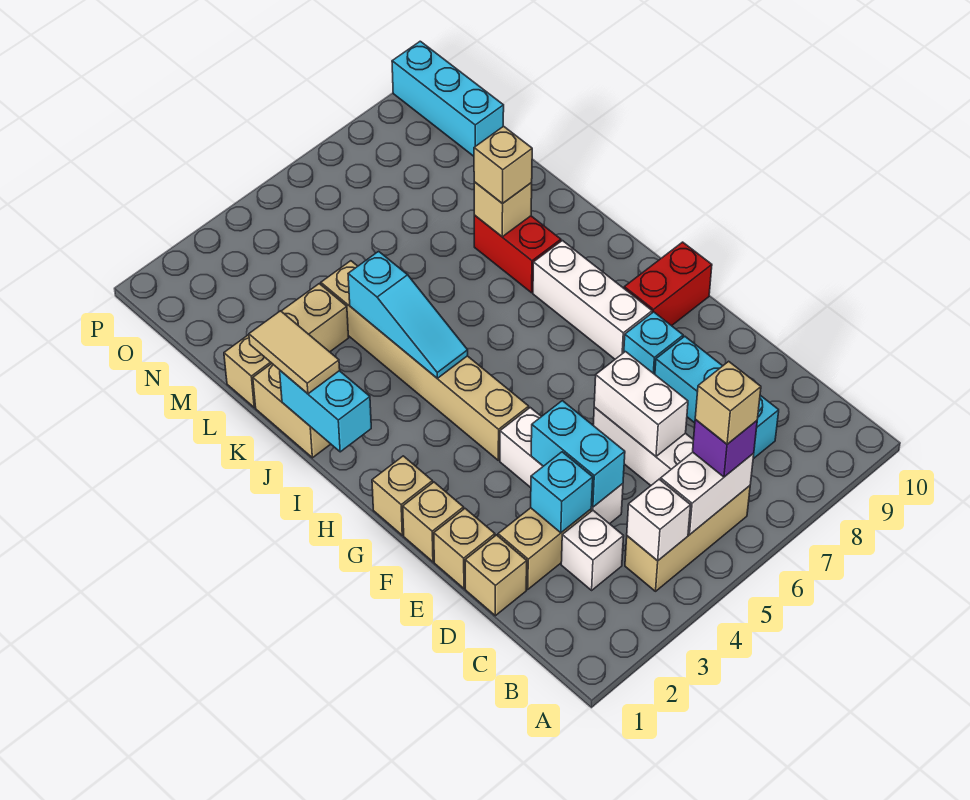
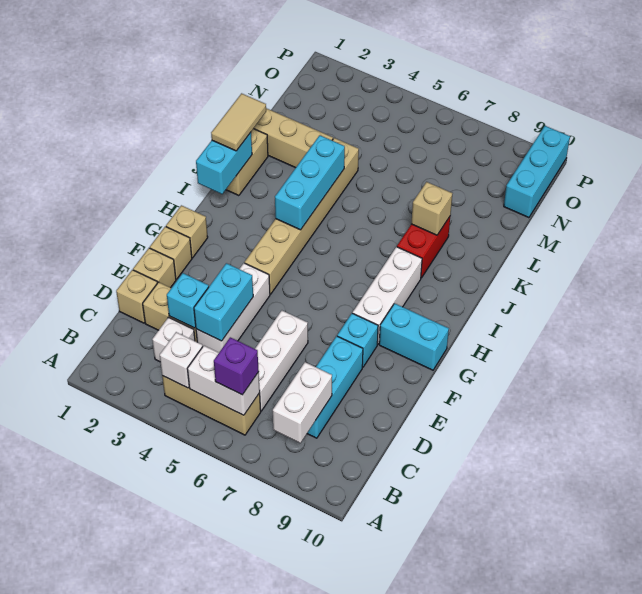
tan brick B6 level 4 -> none
white brick D6:E6 level 2 -> white brick B8:C8 level 2
red brick G9:G10 level 1 -> cyan brick G9:G10 level 1
cyan slope I4:K4 level 2 top K -> cyan brick I4:K4 level 2
tan brick K8 level 3 -> none

